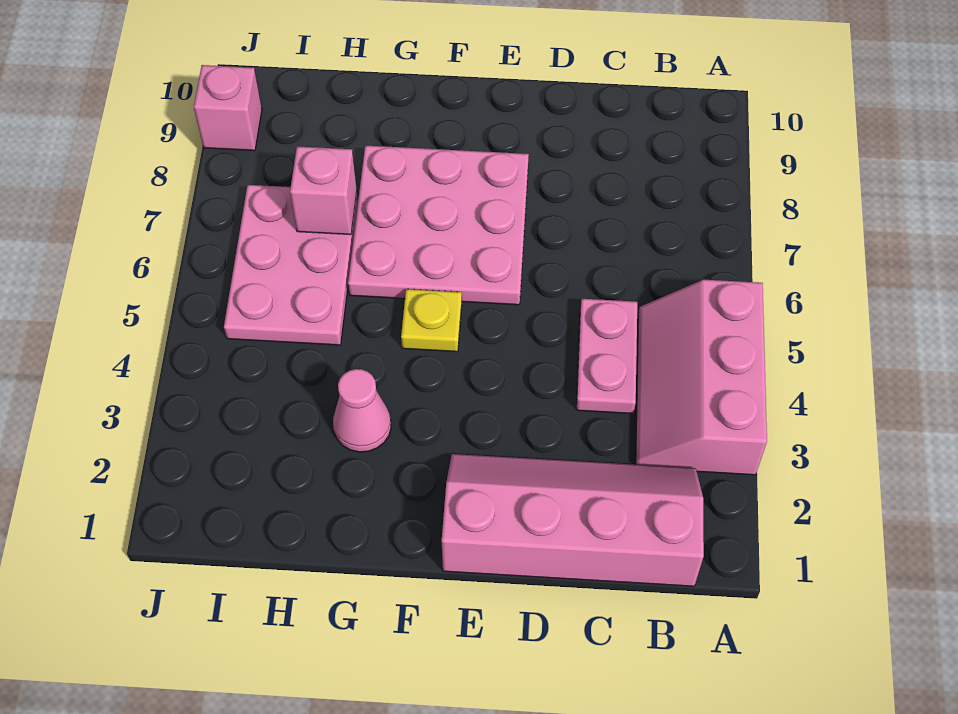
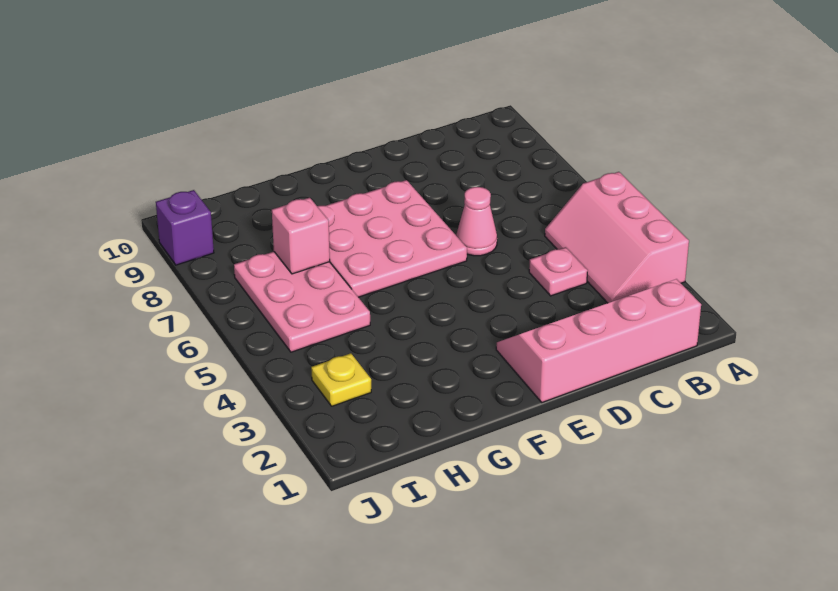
pink plate C4:C5 level 1 -> pink plate C4 level 1
yellow plate F5 level 1 -> yellow plate I3 level 1
pink cone G3 level 1 -> pink cone D6 level 1
pink brick J9 level 1 -> purple brick J9 level 1

